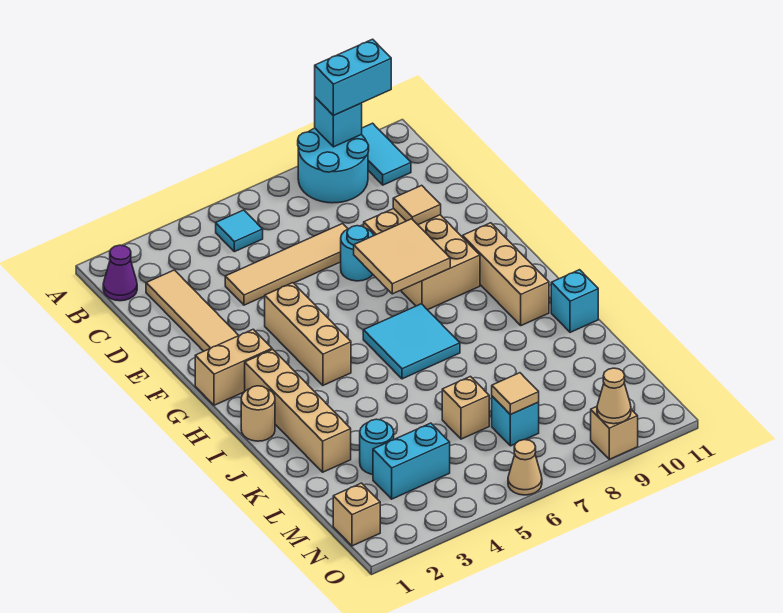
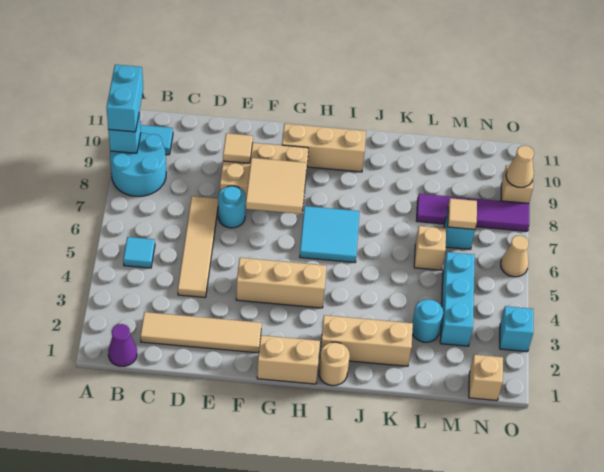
tan brick G1:G2 level 1 -> tan brick G1:H1 level 1
tan brick H2:K2 level 1 -> tan brick I2:K2 level 1
cyan brick J11 level 1 -> cyan brick O3 level 1
none -> purple tile L8:O8 level 1
cyan brick M3:M4 level 1 -> cyan brick M3:M5 level 1

